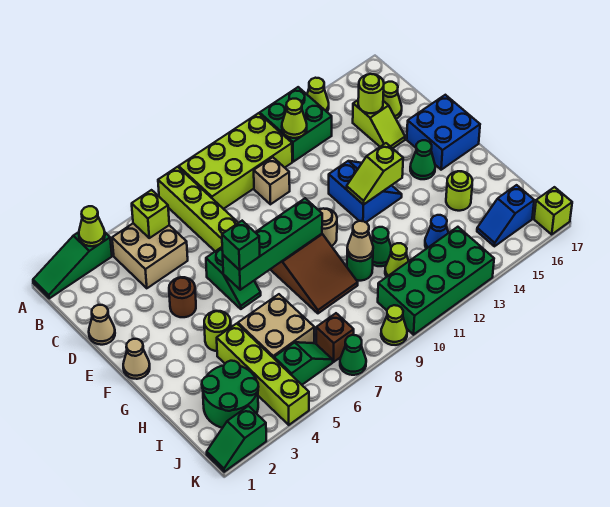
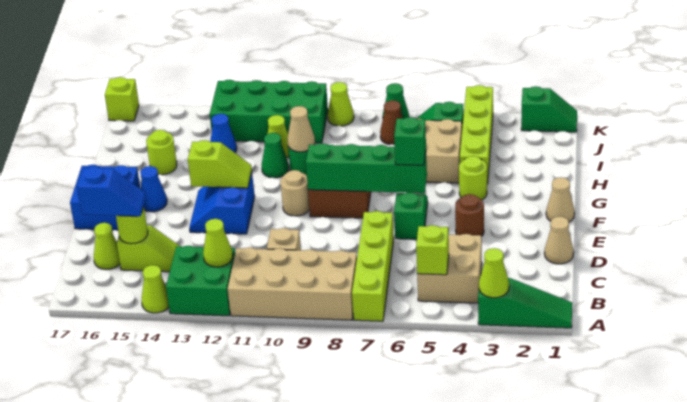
lime brick A8:B11 level 1 -> tan brick A8:B11 level 1
lime slope C15:D15 level 1 top C -> lime slope C14:C15 level 1 top 15
green cone F15 level 1 -> blue cone F15 level 1
green round brick I2:J3 level 1 -> none
brown brick J7 level 1 -> brown cone J7 level 1
blue slope J15:J16 level 1 top 16 -> blue slope C15:C16 level 3 top 16

